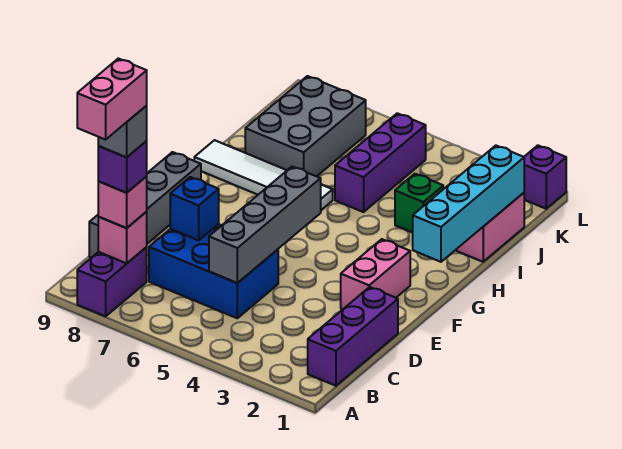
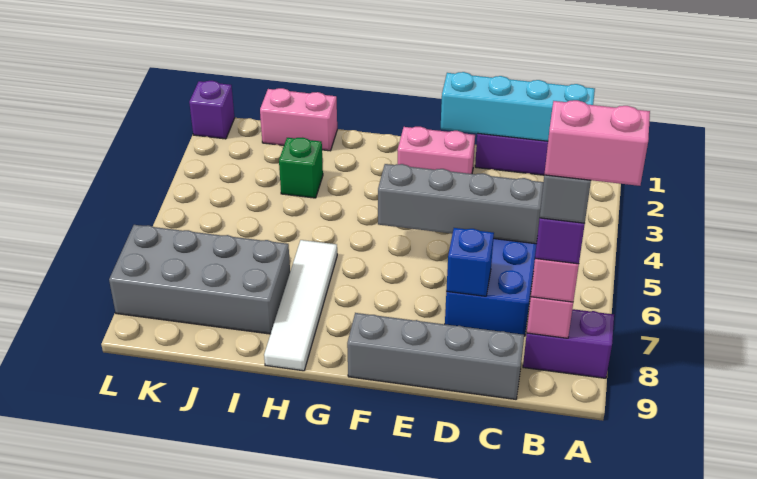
cyan brick G1:J1 level 2 -> cyan brick B1:E1 level 2
purple brick I5:K5 level 1 -> none
grey brick I7:K8 level 1 -> grey brick I7:L8 level 1

